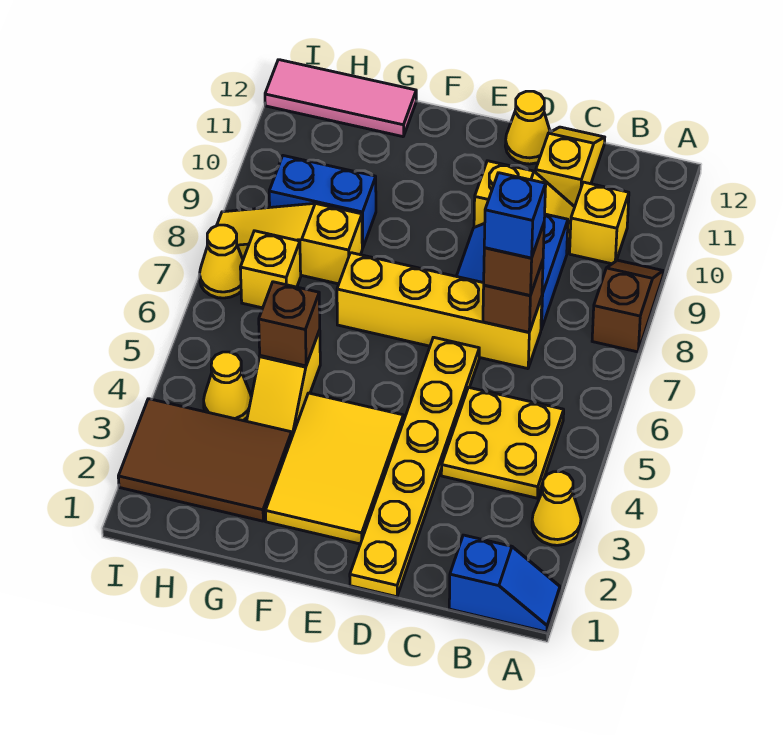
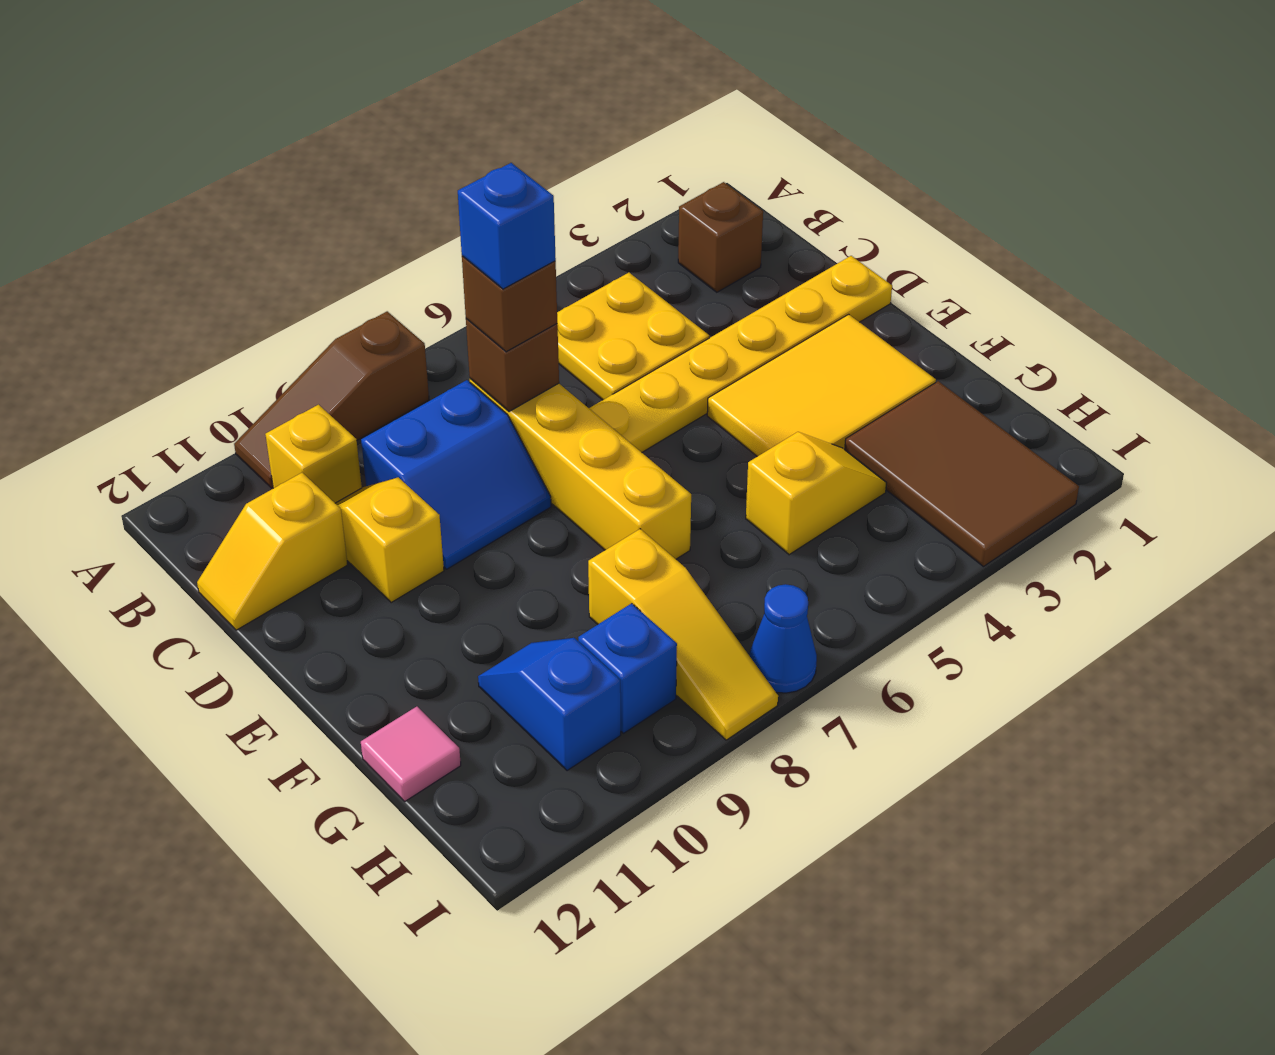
blue slope A1:B1 level 1 top B -> blue slope G10:H10 level 1 top H
yellow cone A3 level 1 -> none
brown slope A8:A9 level 1 top 8 -> brown slope A8:A10 level 1 top 8
yellow cone D12 level 1 -> none
brown brick G5 level 2 -> brown brick B2 level 1
blue brick G9:H9 level 1 -> blue brick H9 level 1
pink tile G12:I12 level 1 -> pink tile G12 level 1
yellow cone H4 level 1 -> none
yellow brick H7 level 1 -> none
yellow cone I7 level 1 -> blue cone I7 level 1

